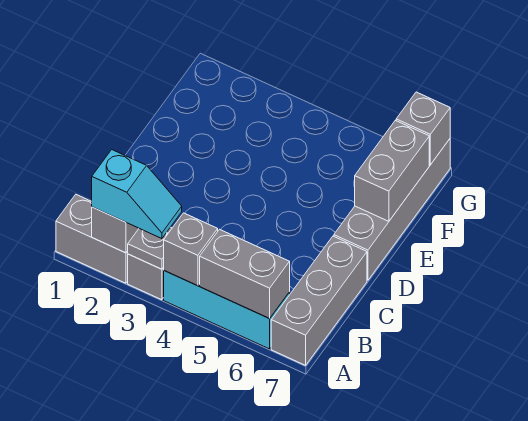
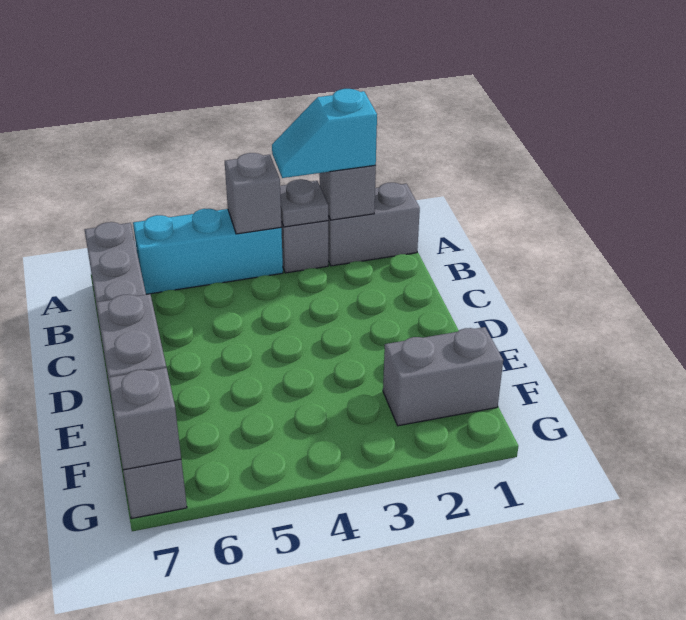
grey brick A5:A6 level 2 -> grey brick F1:F2 level 1

